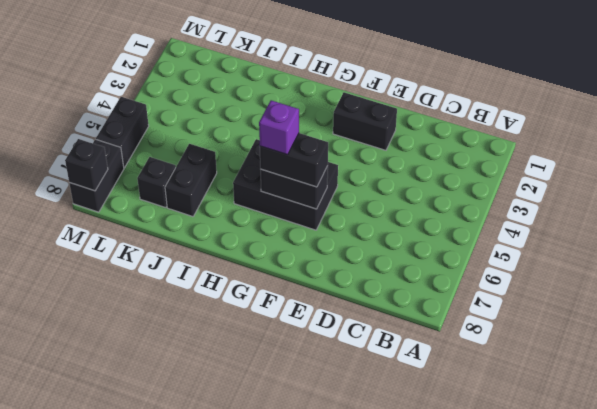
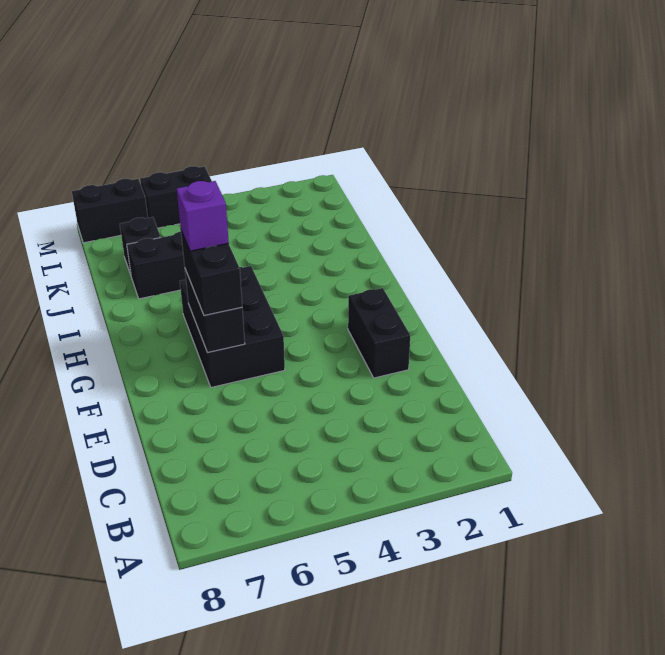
black brick M8 level 2 -> none

